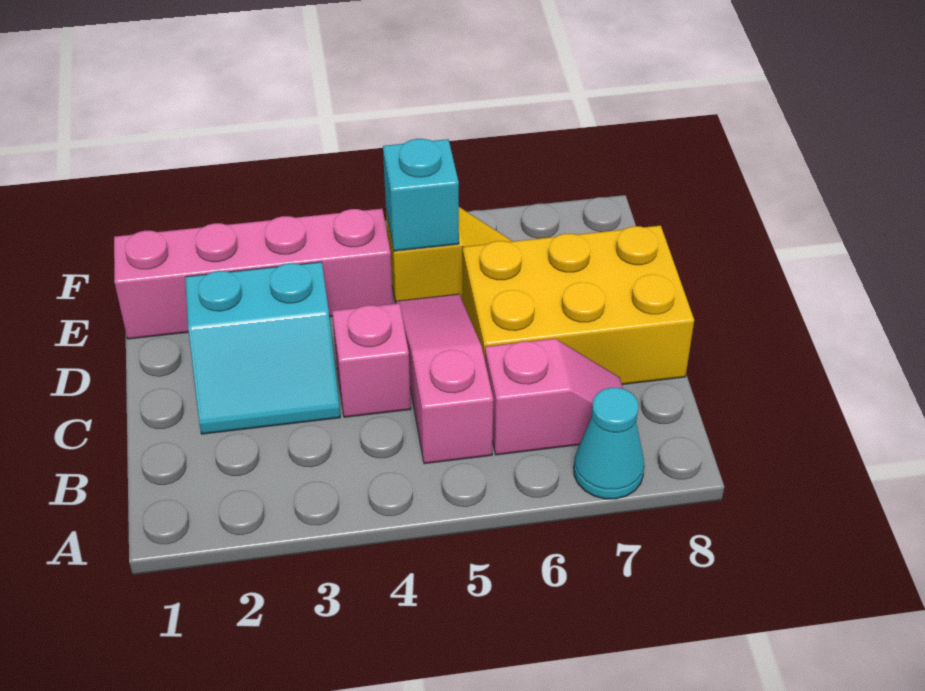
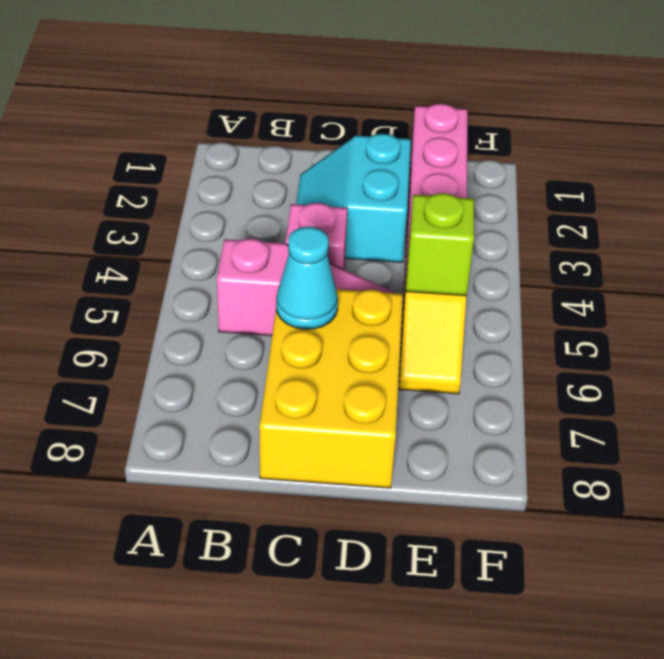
cyan cone A7 level 1 -> cyan cone C6 level 2
pink slope B6:B7 level 1 top 6 -> none
cyan brick E5 level 2 -> lime brick E5 level 2

